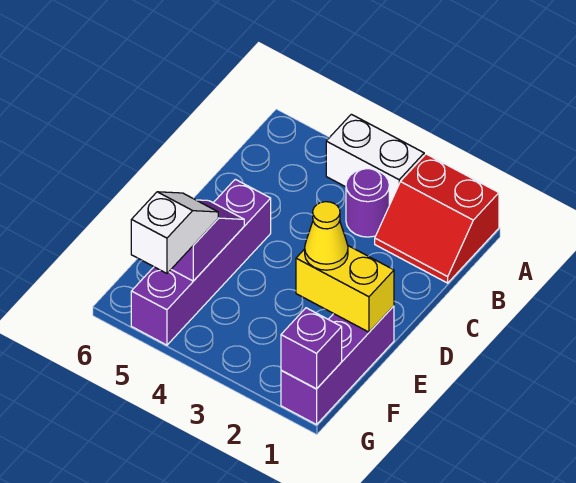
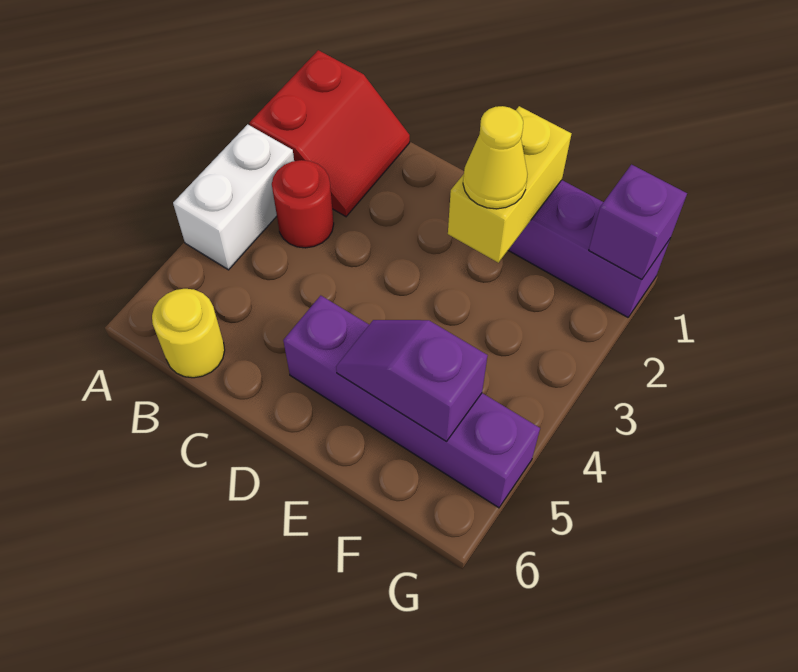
purple round brick B3 level 1 -> red round brick B3 level 1
none -> yellow round brick B6 level 1
white slope F5:G5 level 3 top G -> none

